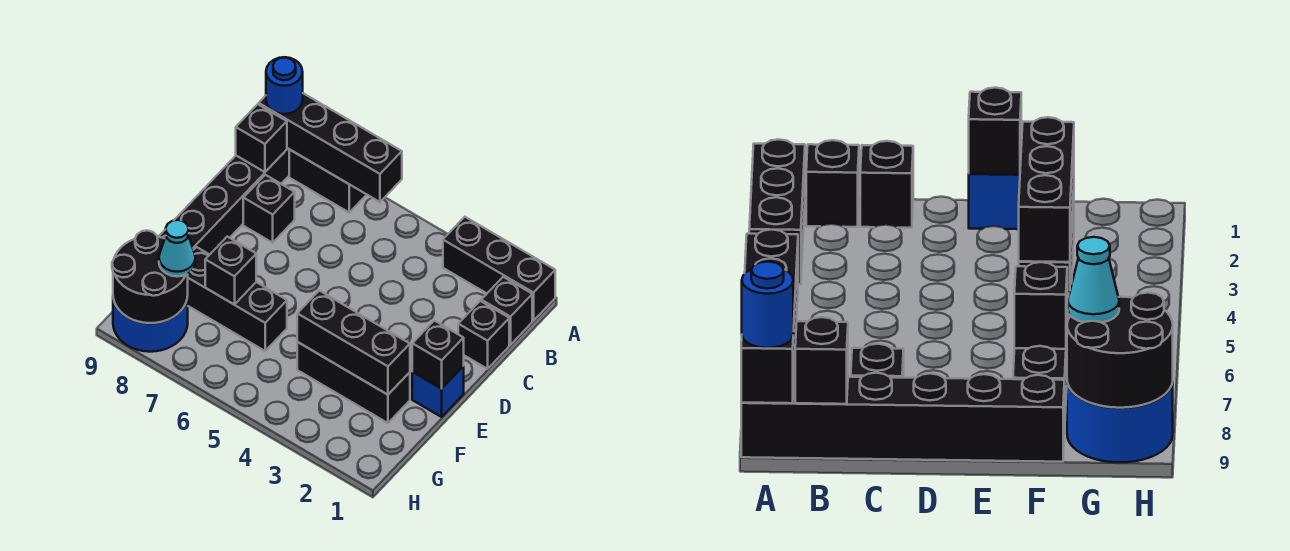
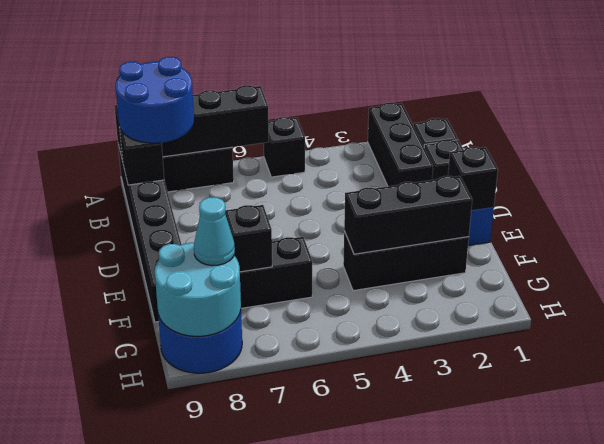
black brick A1:A3 level 1 -> black brick A2:C2 level 1
blue round brick A9 level 3 -> blue round brick A8:B9 level 3
black brick C8 level 1 -> black brick A5 level 1
black round brick G8:H9 level 2 -> cyan round brick G8:H9 level 2

